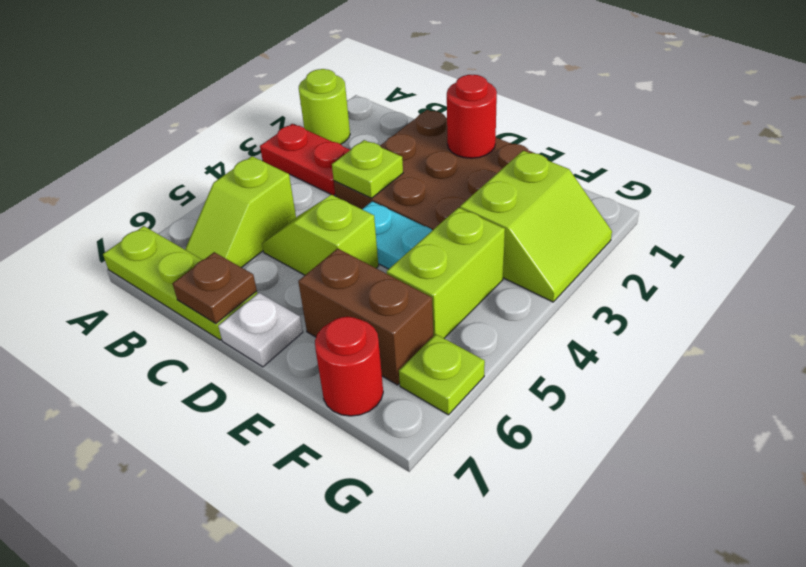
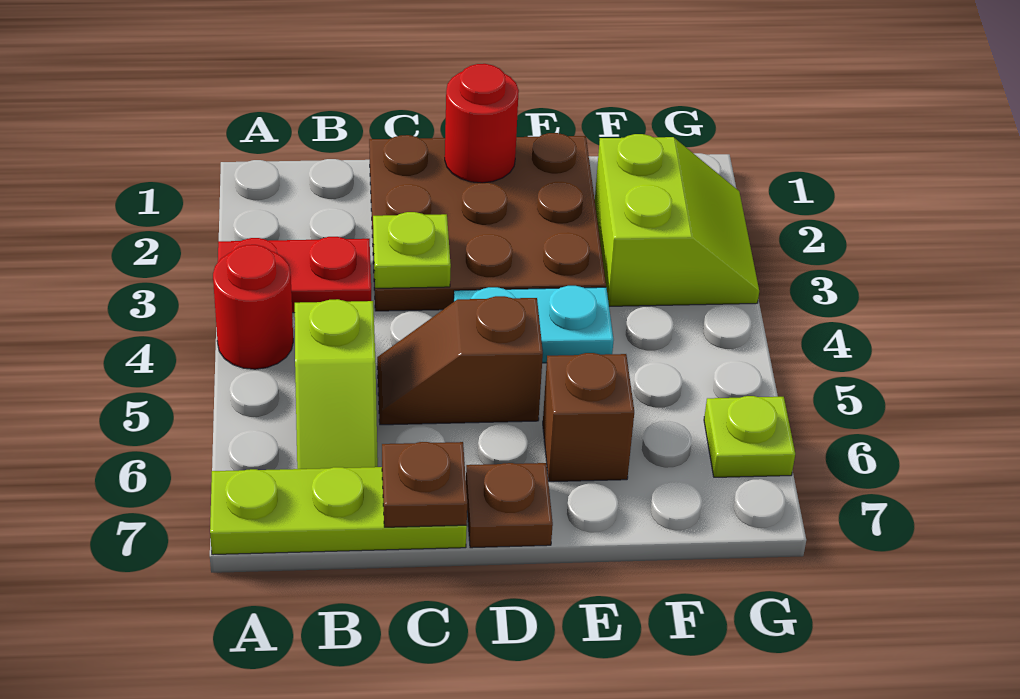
lime round brick A2 level 1 -> none
lime slope C5:D5 level 1 top D -> brown slope C5:D5 level 1 top D
white plate D7 level 1 -> brown plate D7 level 1
brown brick E6:F6 level 1 -> brown brick E6 level 1
lime brick F4:F5 level 1 -> none
red round brick F7 level 1 -> red round brick A4 level 1

